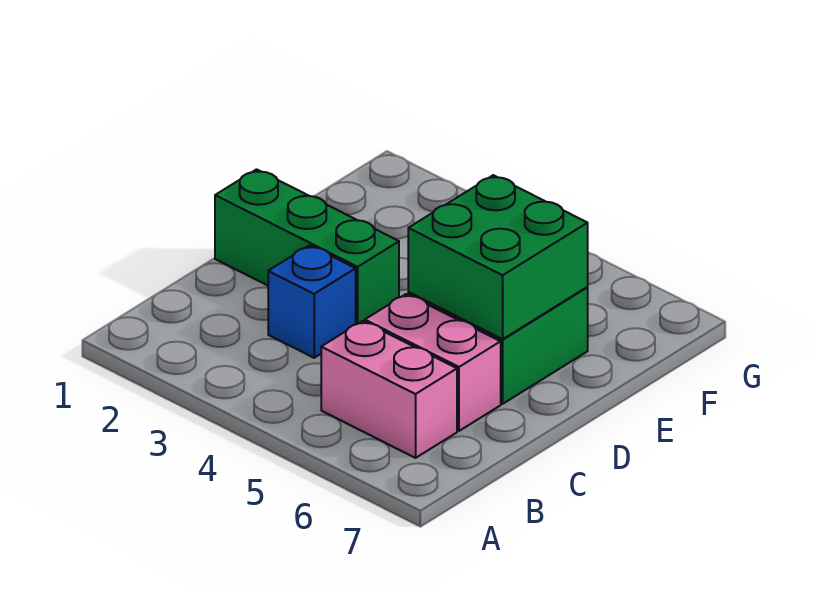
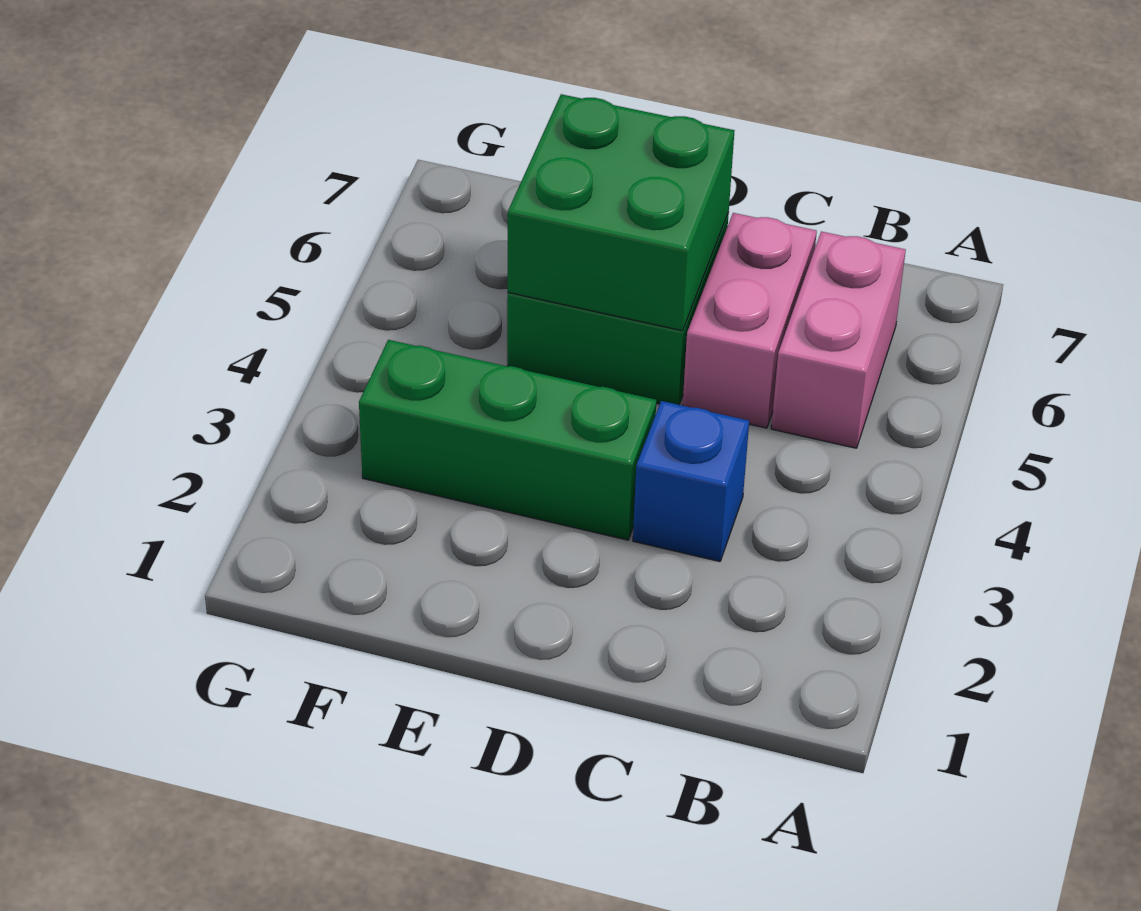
green brick D1:D3 level 1 -> green brick D3:F3 level 1

